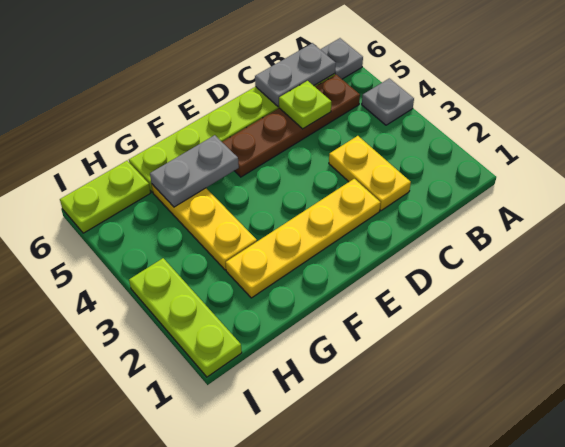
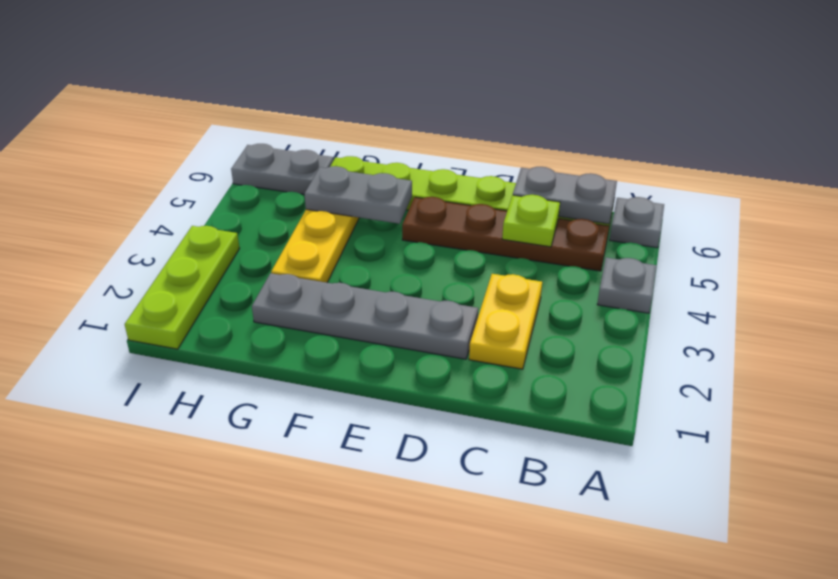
yellow plate D2:G2 level 1 -> grey plate D2:G2 level 1
lime plate H6:I6 level 1 -> grey plate H6:I6 level 1

